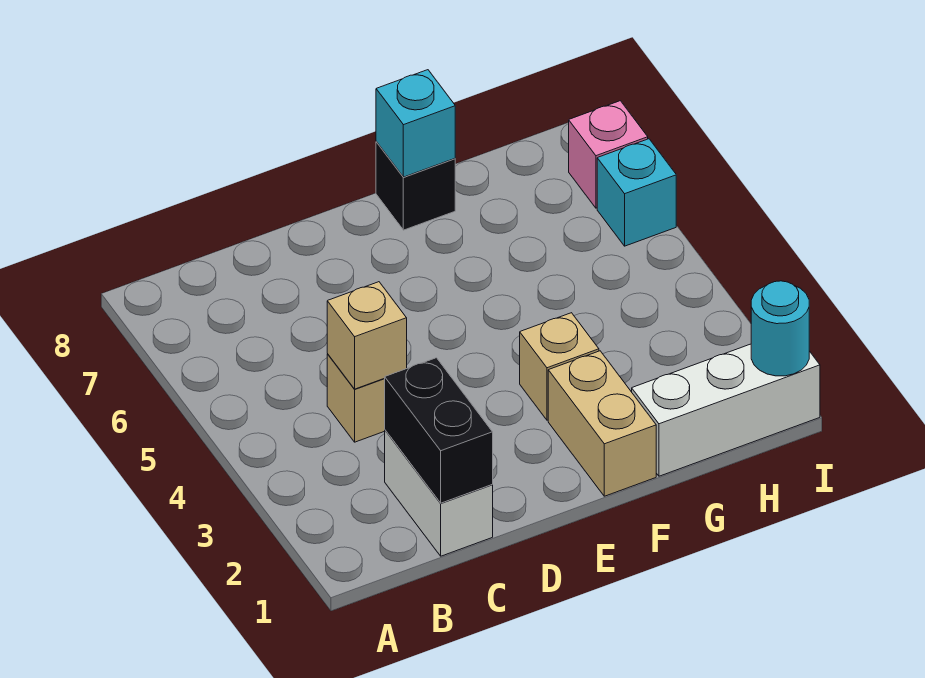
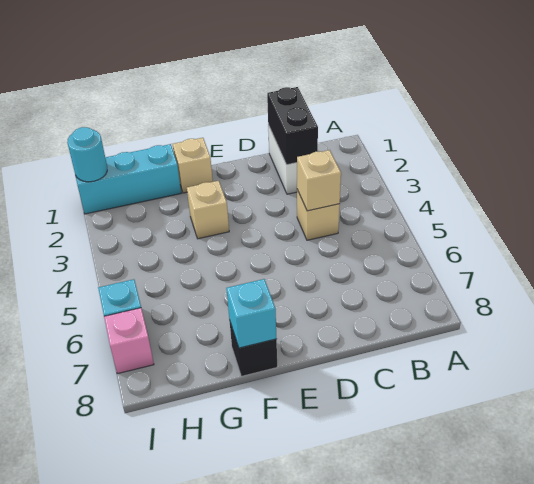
tan brick F1:F2 level 1 -> tan brick F1 level 1
white brick G1:I1 level 1 -> cyan brick G1:I1 level 1

